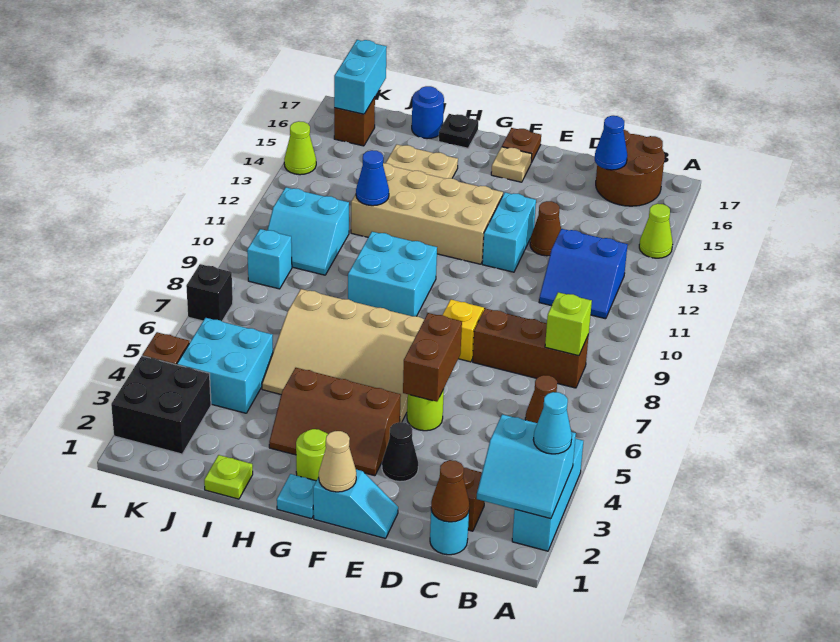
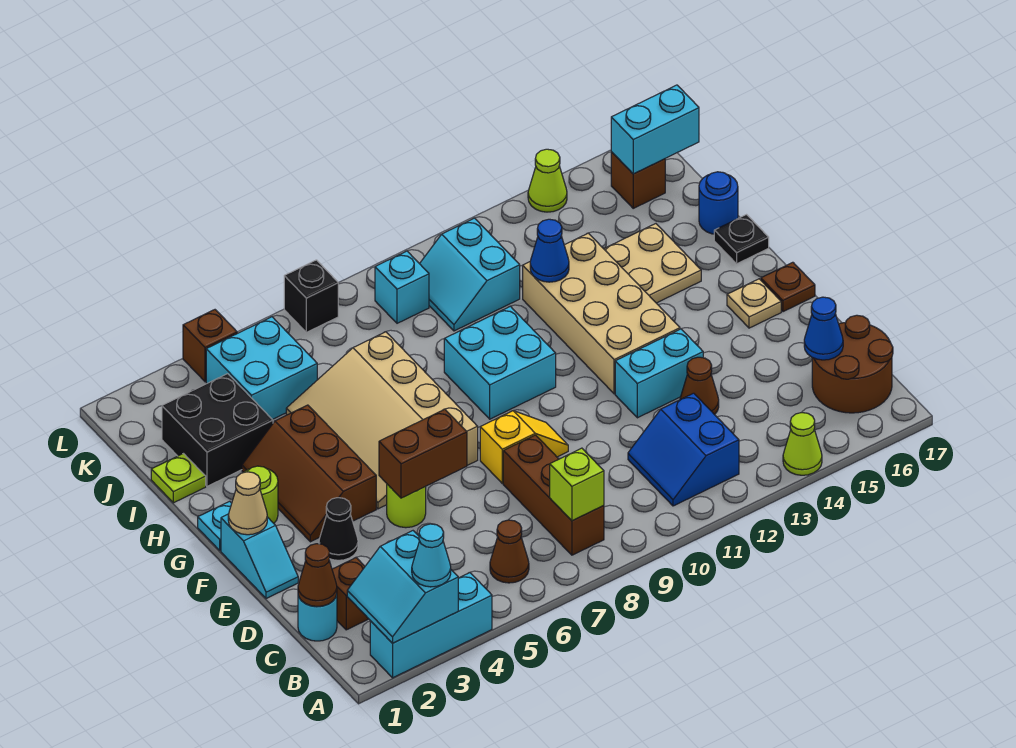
black brick K2:L3 level 1 -> black brick I2:J3 level 1

